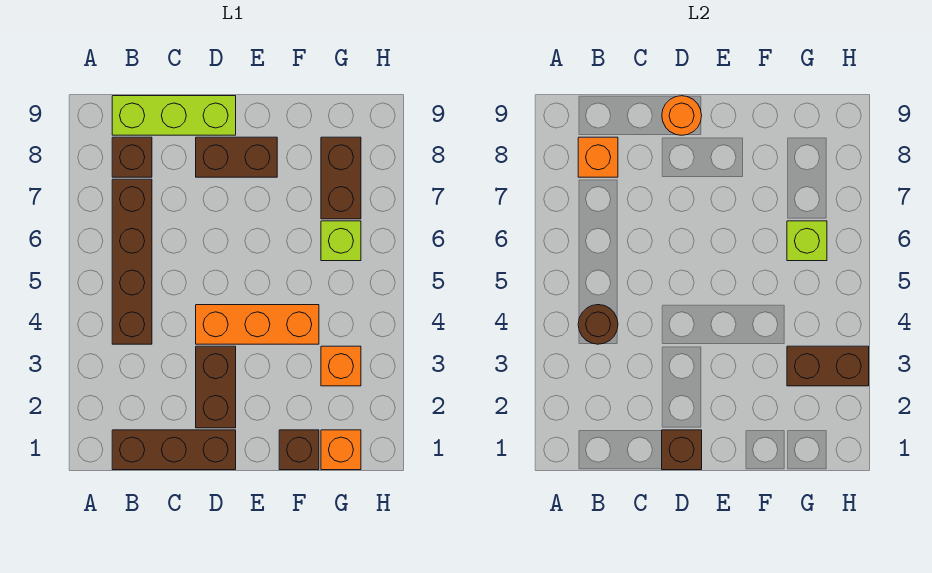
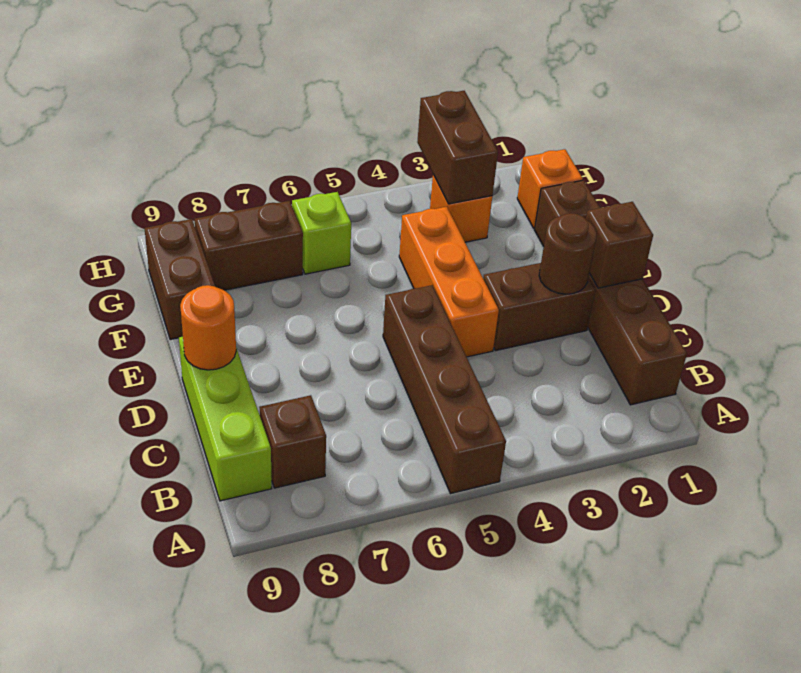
brown brick B4:B7 level 1 -> brown brick A5:D5 level 1
brown round brick B4 level 2 -> brown round brick D2 level 2
orange brick B8 level 2 -> none
brown brick D8:E8 level 1 -> brown brick F9:G9 level 1
lime brick G6 level 2 -> none

